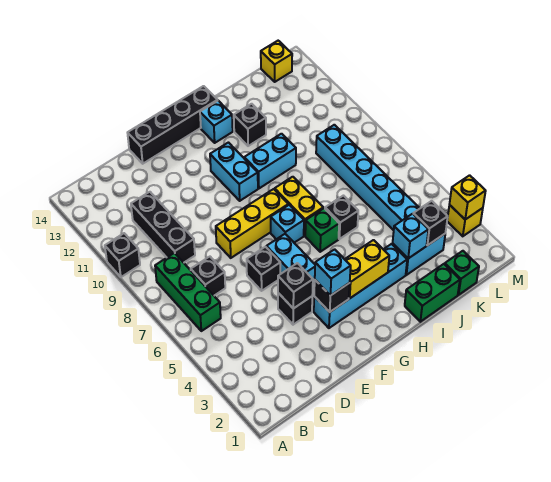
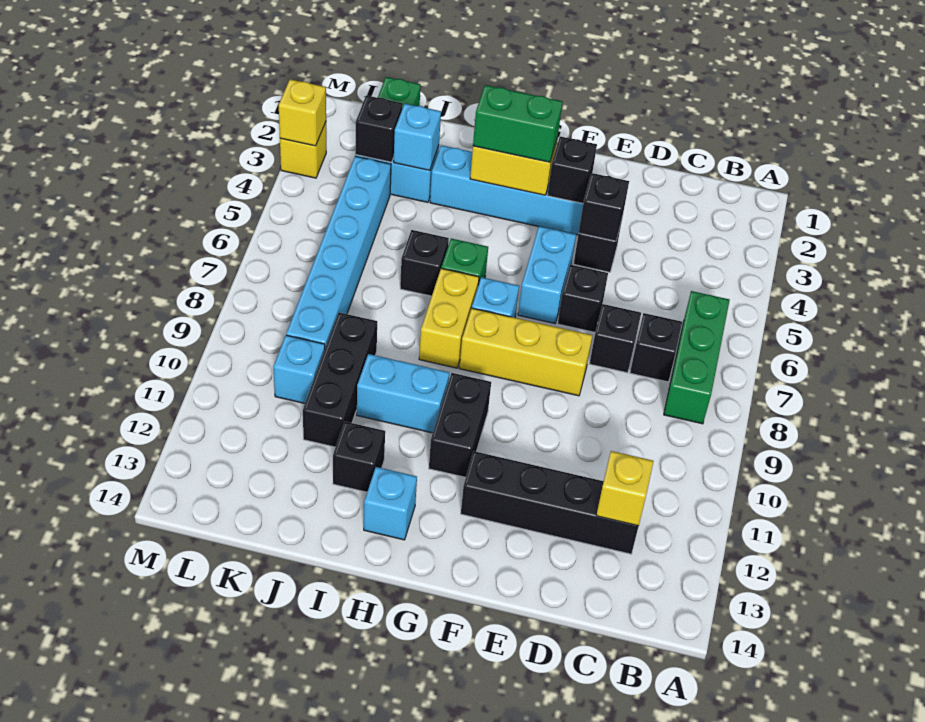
black brick A10 level 1 -> black brick D7 level 1
black brick C9:C11 level 1 -> black brick J9:J11 level 1
black brick E14:H14 level 1 -> black brick C12:F12 level 1
cyan brick F3 level 3 -> cyan brick K10 level 1
cyan brick G10:G11 level 1 -> black brick G10:G11 level 1
green brick I1:J1 level 1 -> green brick G3:H3 level 3
yellow brick L14 level 1 -> yellow brick C12 level 2

